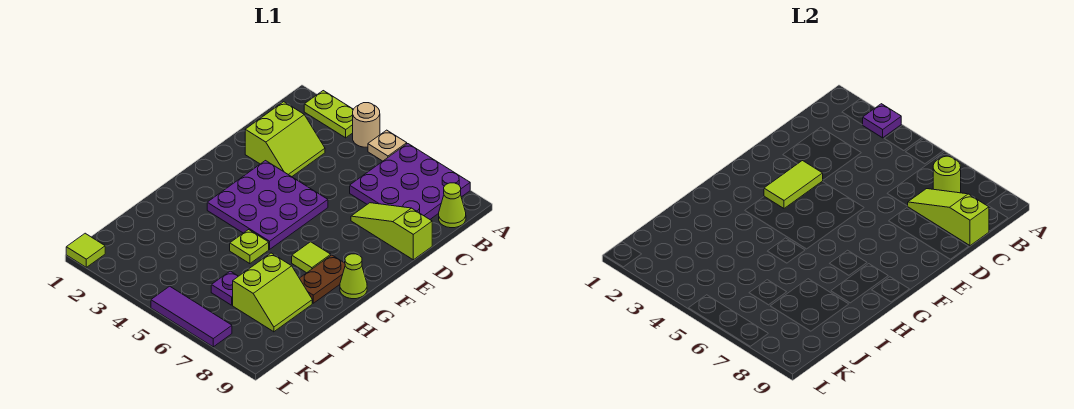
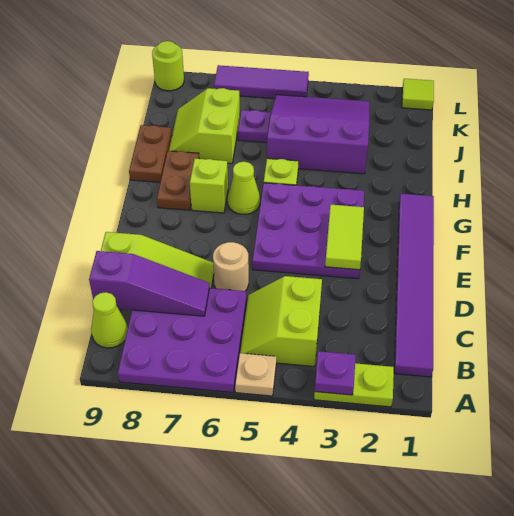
tan round brick A4 level 1 -> tan round brick D6 level 1
none -> purple tile B1:G1 level 1
lime round brick B7 level 2 -> lime round brick L9 level 1
lime slope C2:D3 level 1 top 2 -> lime slope B4:C5 level 1 top 4
lime slope C7:C9 level 2 top 9 -> purple slope C7:C9 level 2 top 9
lime tile G7 level 1 -> lime brick G7 level 1
lime cone G9 level 1 -> lime cone G6 level 1
none -> brown plate H9:I9 level 1
none -> purple slope I3:K5 level 1 top I

